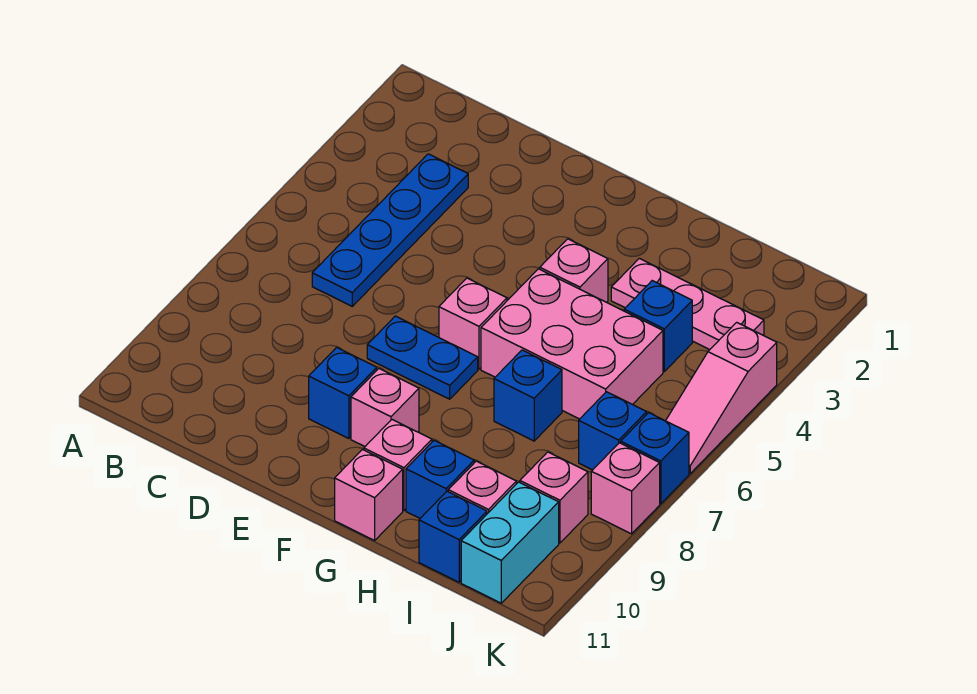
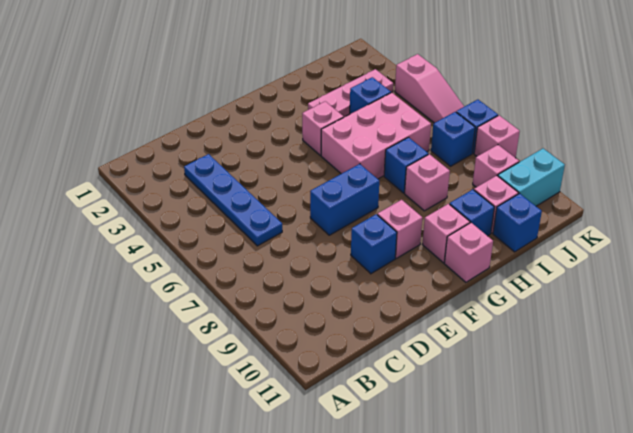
blue plate E7:F7 level 1 -> blue brick E7:F7 level 1
pink brick F6 level 1 -> pink brick H8 level 1
cyan brick J10:J11 level 1 -> cyan brick J10:K10 level 1

